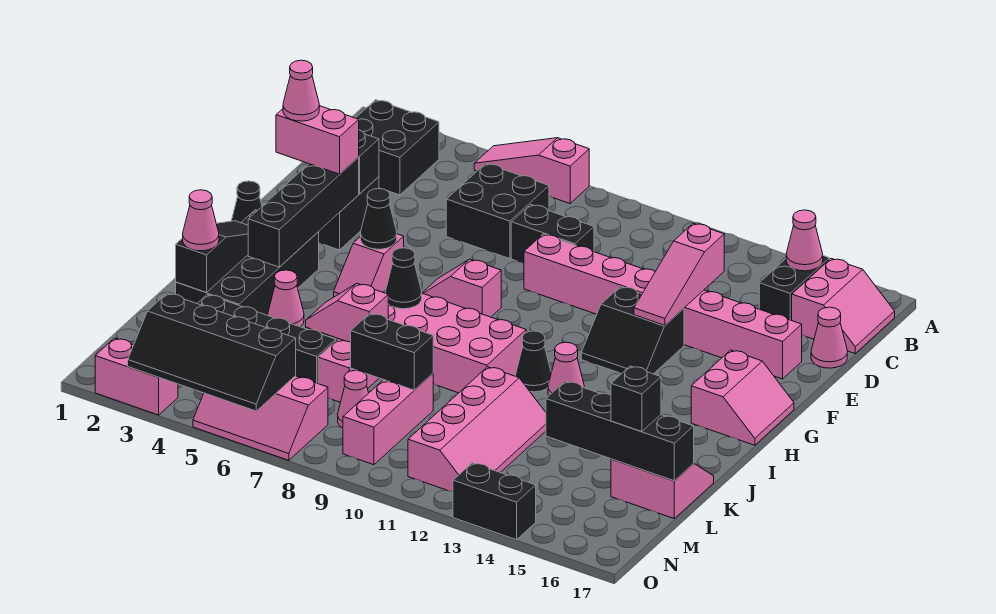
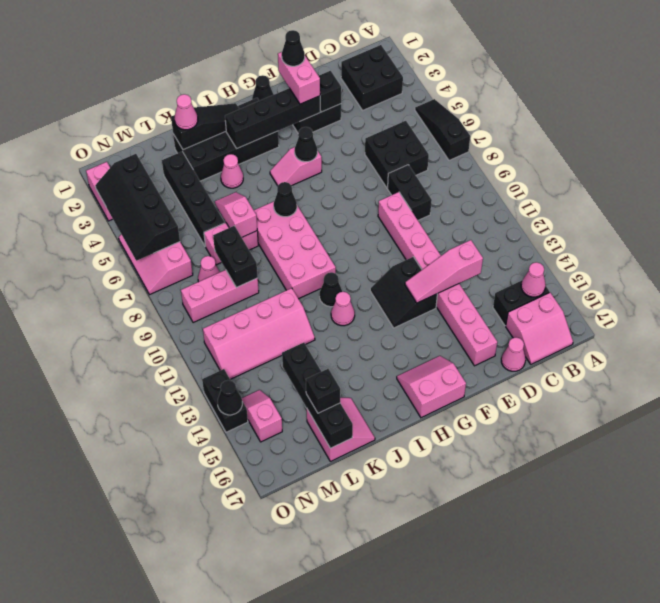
pink slope A5:A7 level 1 top 7 -> black slope A5:A7 level 1 top 7
pink cone F2 level 4 -> black cone F2 level 4
pink slope G7:G8 level 1 top 8 -> pink slope N14:N15 level 1 top 15
pink slope G16:H17 level 1 top 16 -> pink slope G16:H17 level 1 top 17
none -> black cone O14 level 2

